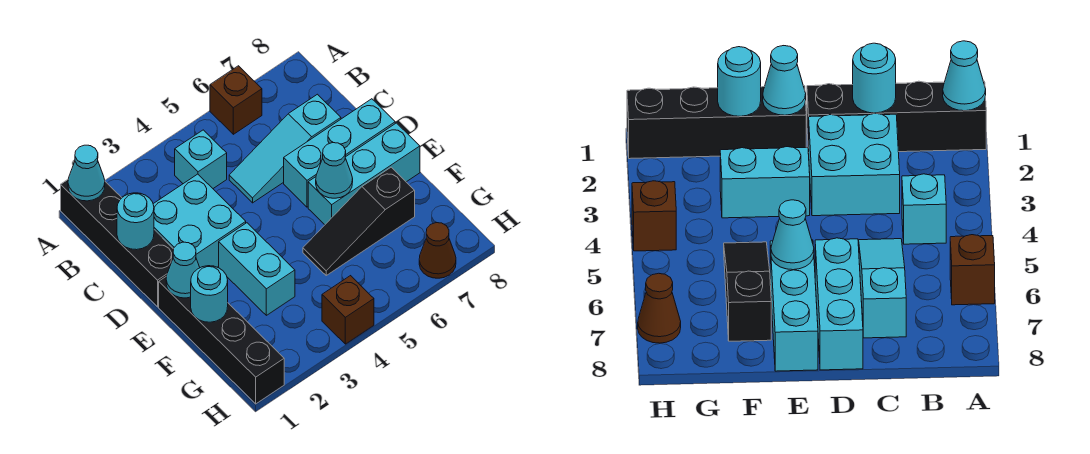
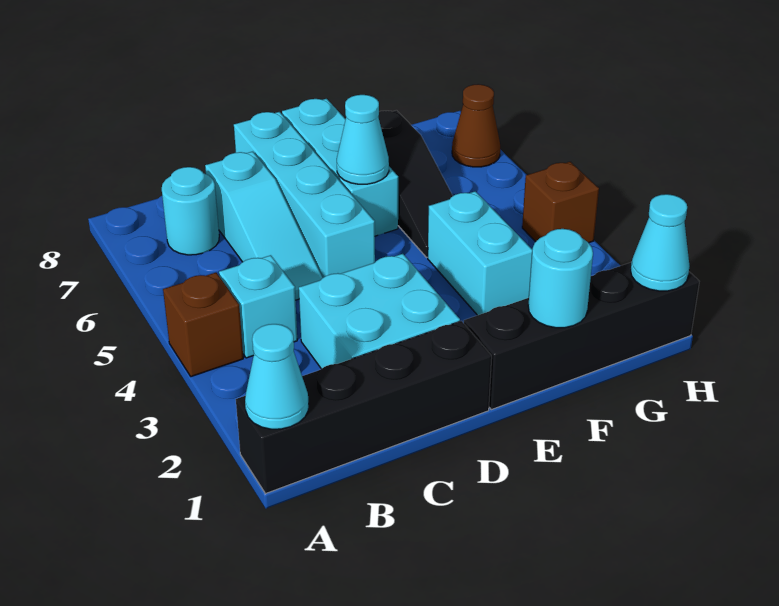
brown brick A6 level 1 -> brown brick A4 level 1
cyan round brick C1 level 2 -> cyan round brick B7 level 1
cyan brick D6:D8 level 1 -> cyan brick D5:D8 level 1
cyan cone E1 level 2 -> cyan cone H1 level 2
cyan brick E3:F3 level 1 -> cyan brick F3:F4 level 1

